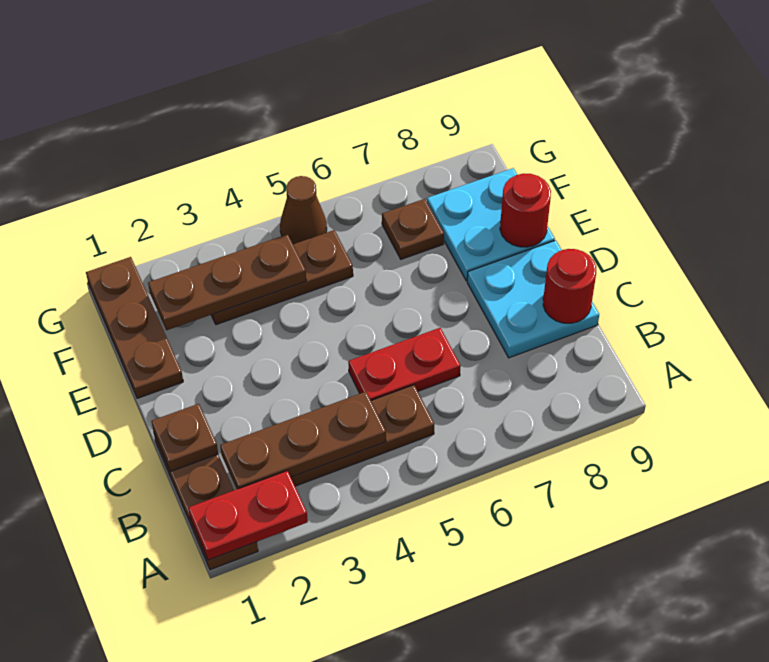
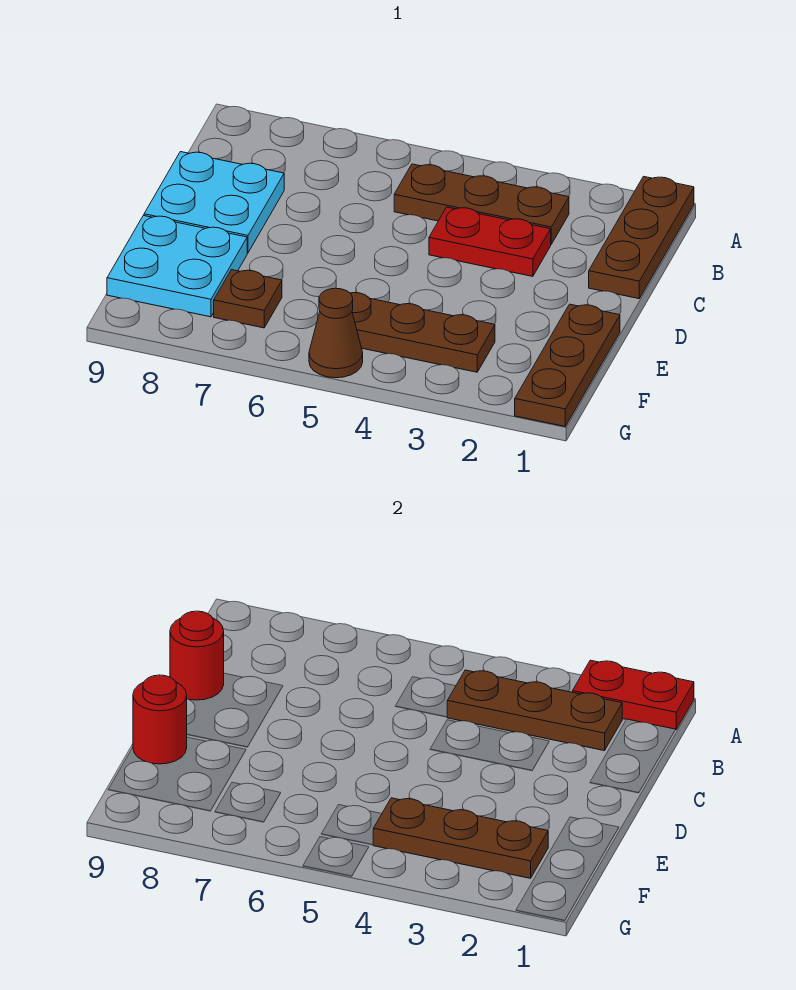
brown plate C1 level 2 -> none
red plate C5:C6 level 1 -> red plate C3:C4 level 1

